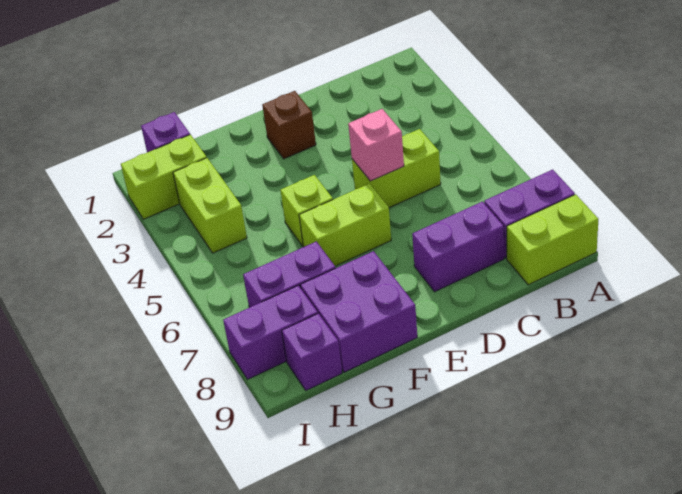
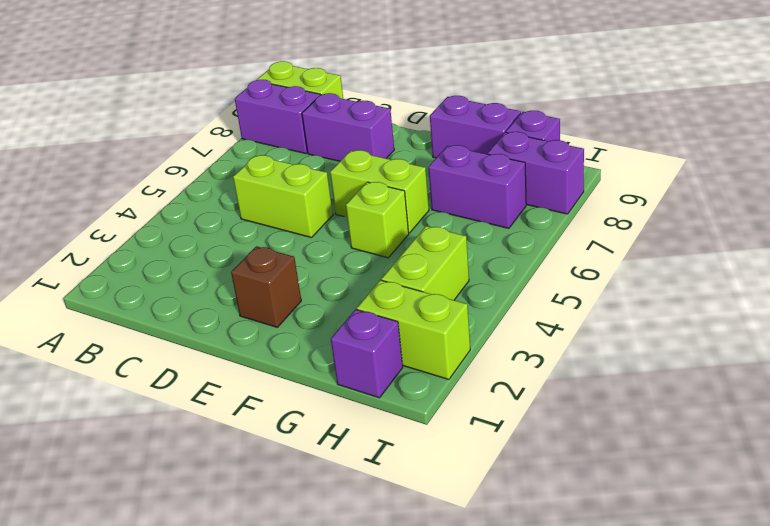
pink brick D5 level 2 -> none
purple brick F8:G9 level 1 -> purple brick F9:G9 level 1

